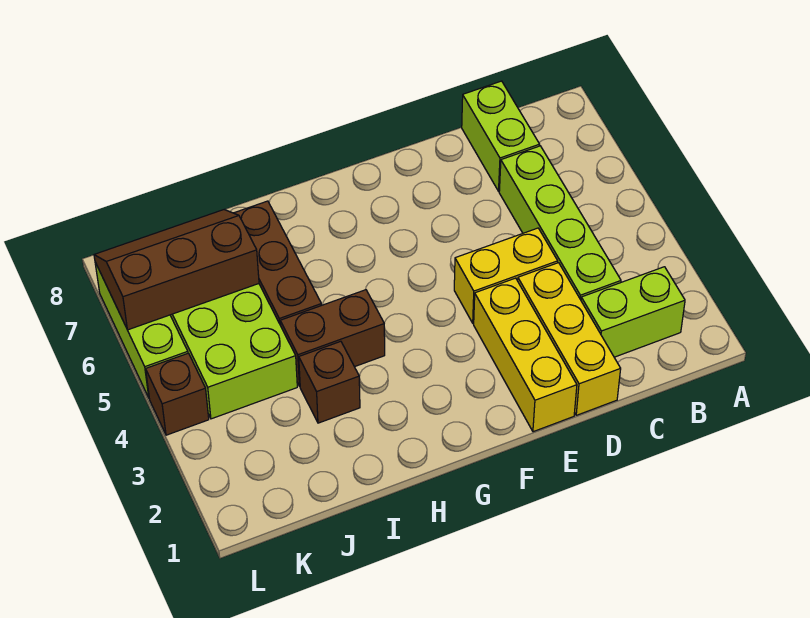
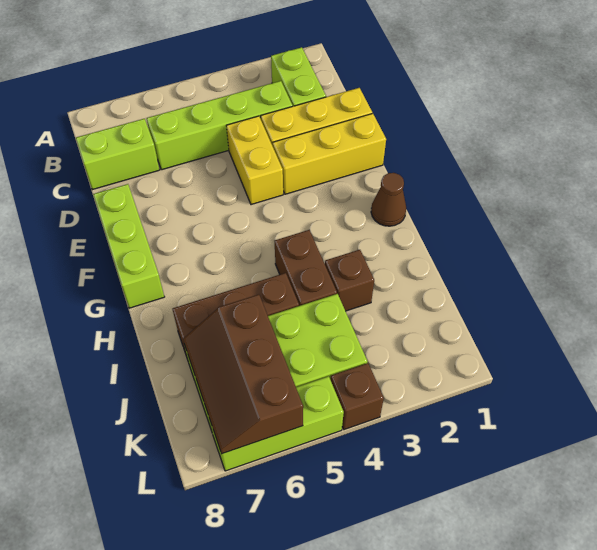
none -> lime brick E8:G8 level 1
none -> brown cone G1 level 1

